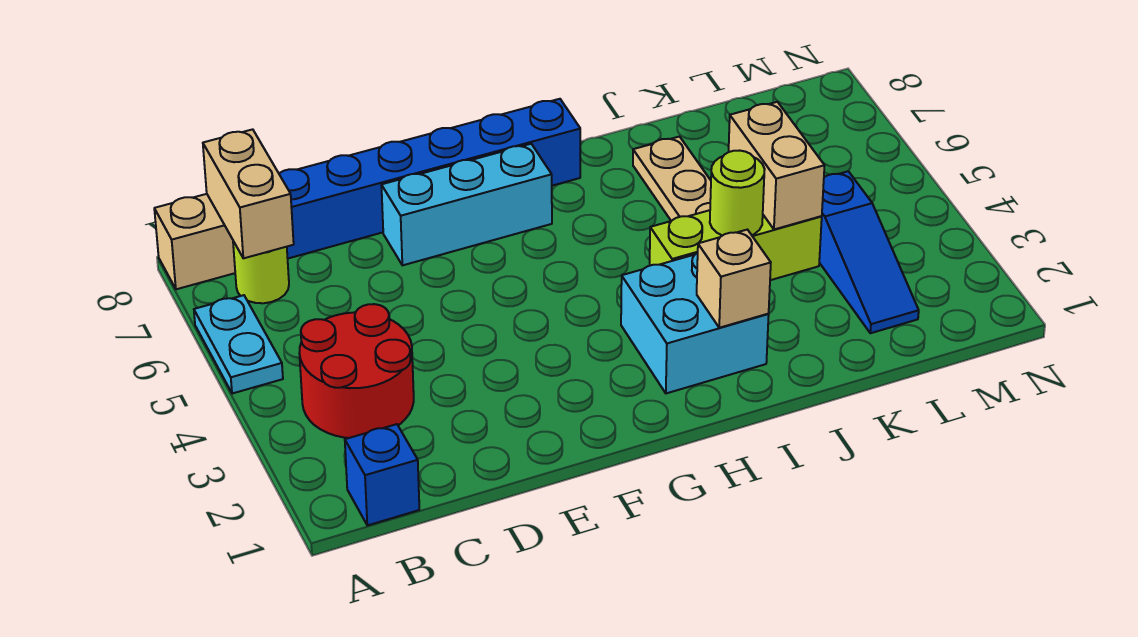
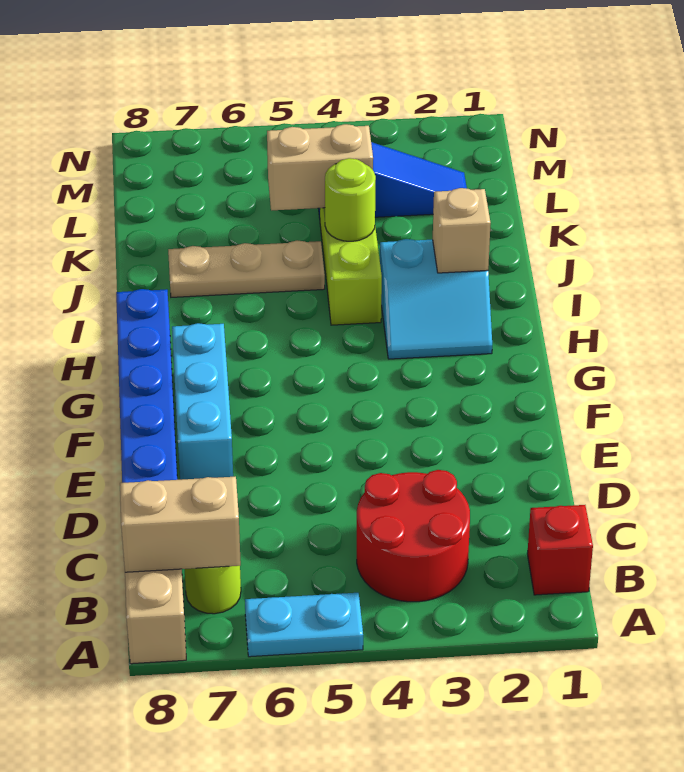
blue brick B1 level 1 -> red brick B1 level 1
cyan brick H2:I3 level 1 -> cyan slope H2:I3 level 1 top I

